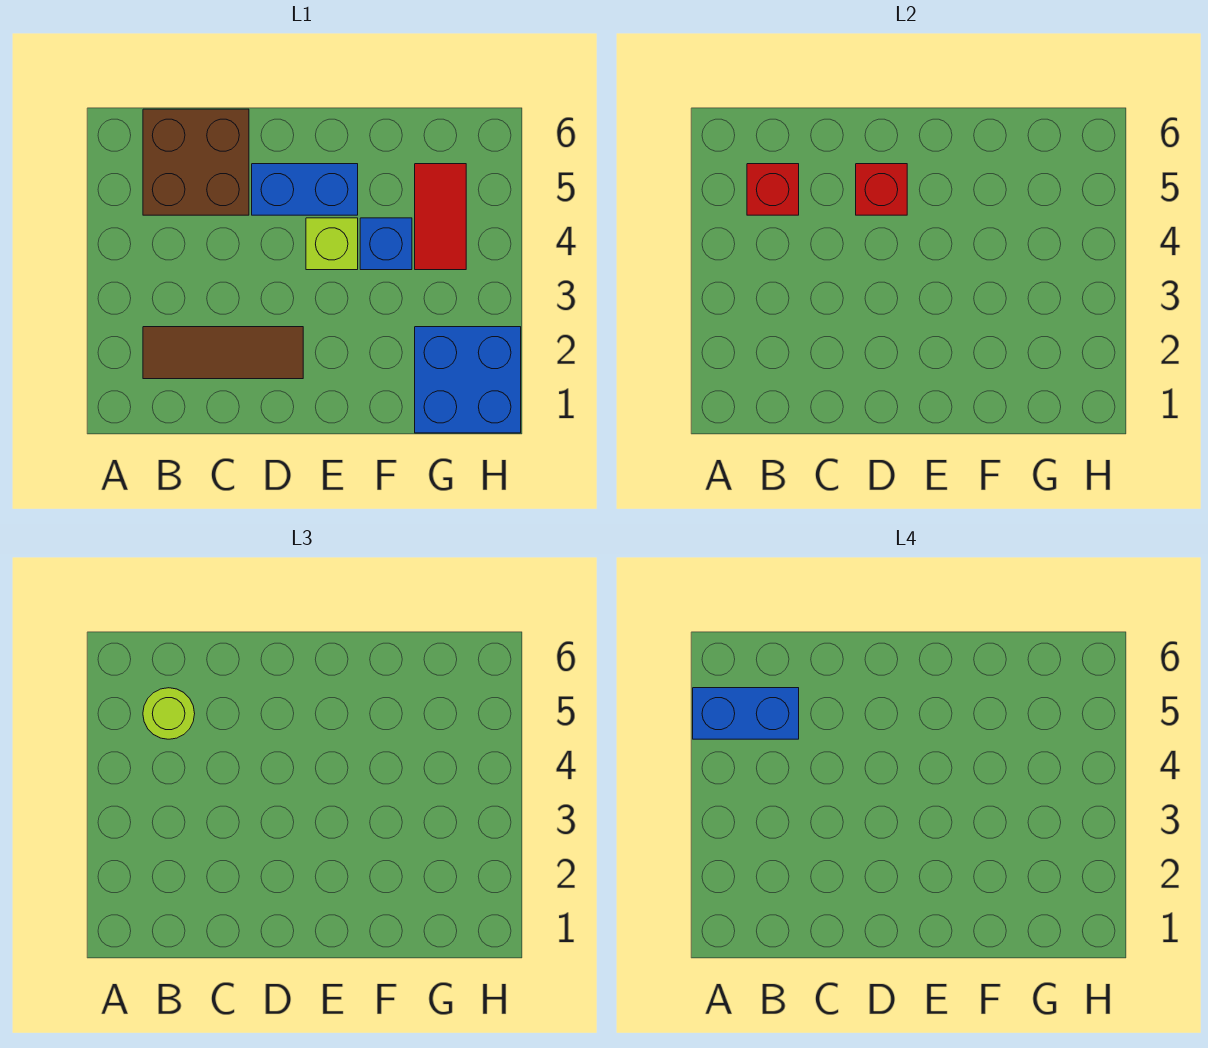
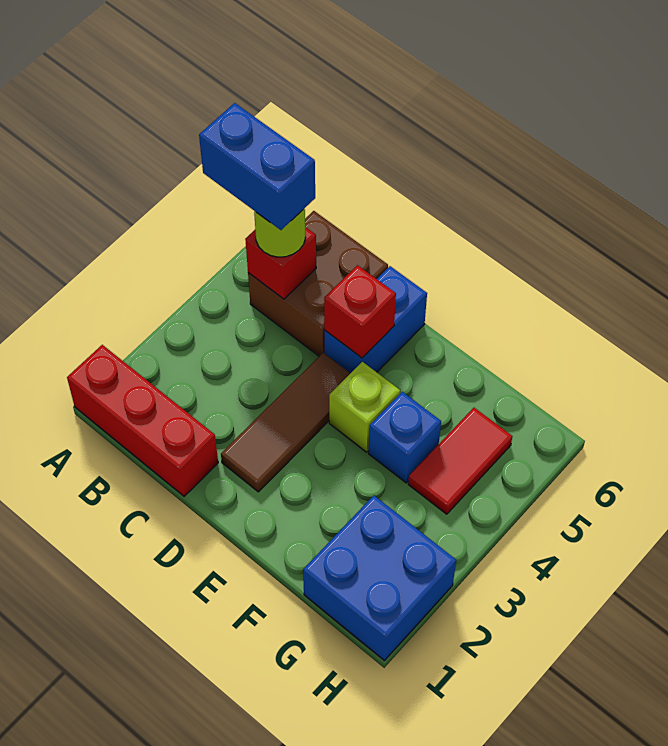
none -> red brick A1:C1 level 1
brown tile B2:D2 level 1 -> brown tile D2:D4 level 1
blue brick D5:E5 level 1 -> blue brick D5:D6 level 1

